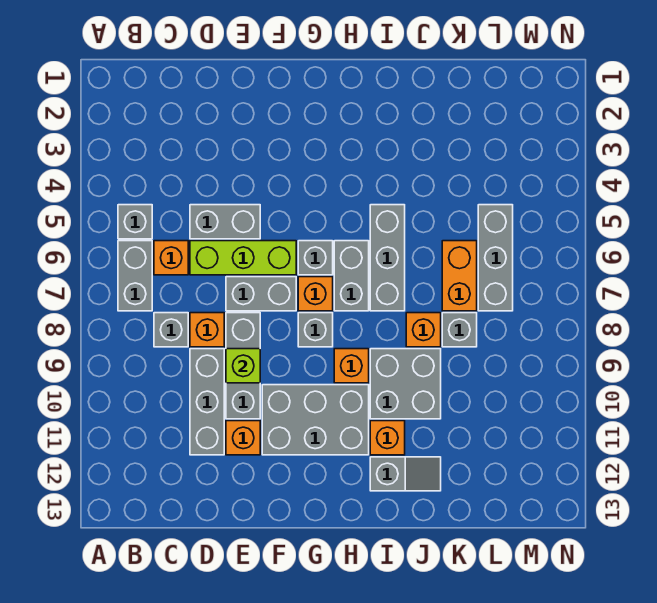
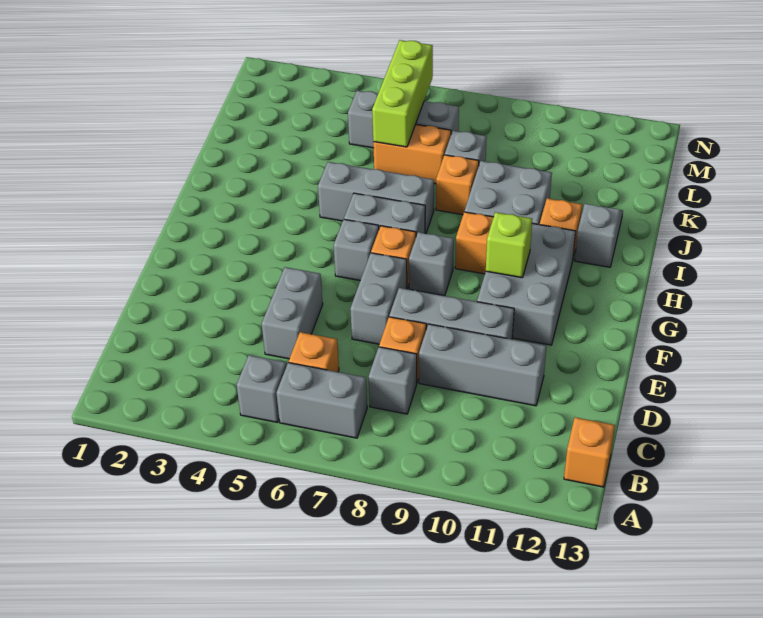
lime brick D6:F6 level 1 -> lime brick K6:M6 level 2
lime brick E9 level 2 -> lime brick G10 level 2
orange brick E11 level 1 -> orange brick B13 level 1

